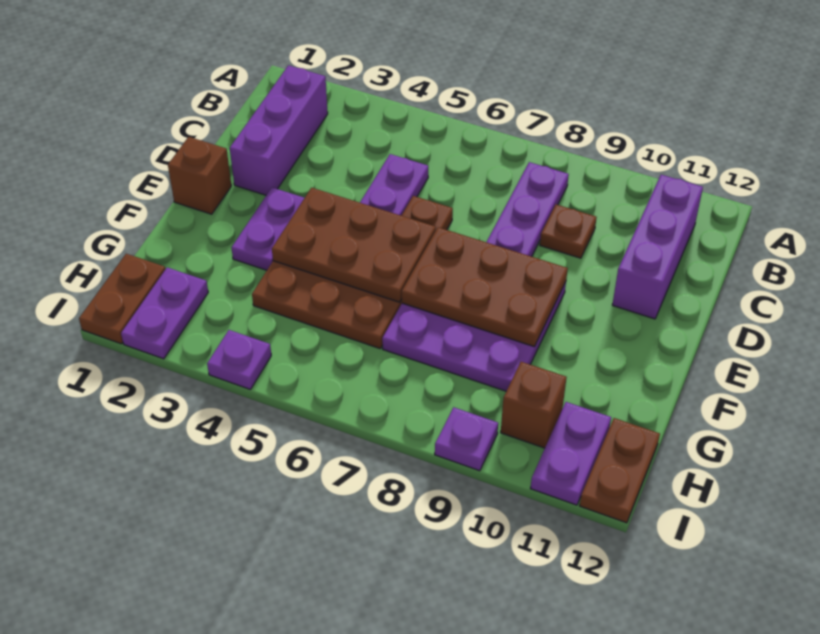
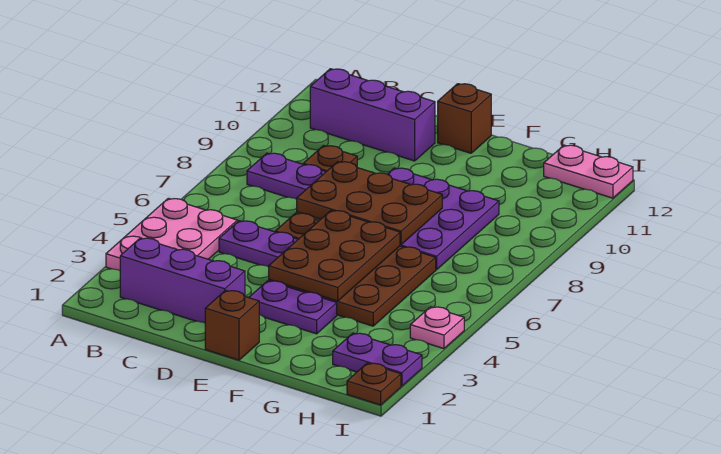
none -> pink plate A3:B5 level 1
brown plate E7:F9 level 2 -> brown plate D7:F8 level 2
brown plate H1:I1 level 1 -> brown plate I1 level 1
brown brick H10 level 1 -> brown brick E12 level 1
purple plate H11:I11 level 1 -> none
brown plate H12:I12 level 1 -> pink plate H12:I12 level 1
purple plate I4 level 1 -> pink plate I4 level 1
purple plate I9 level 1 -> none

